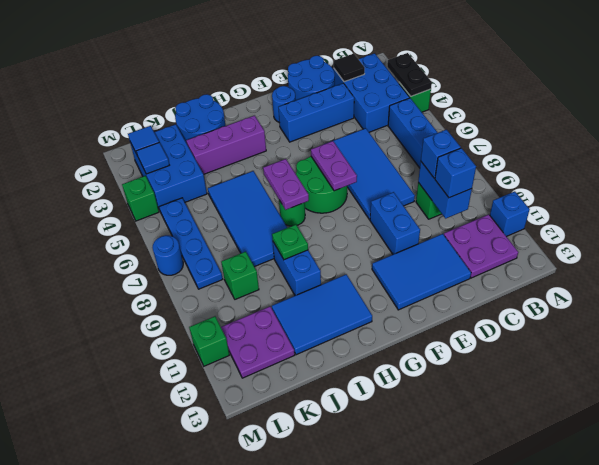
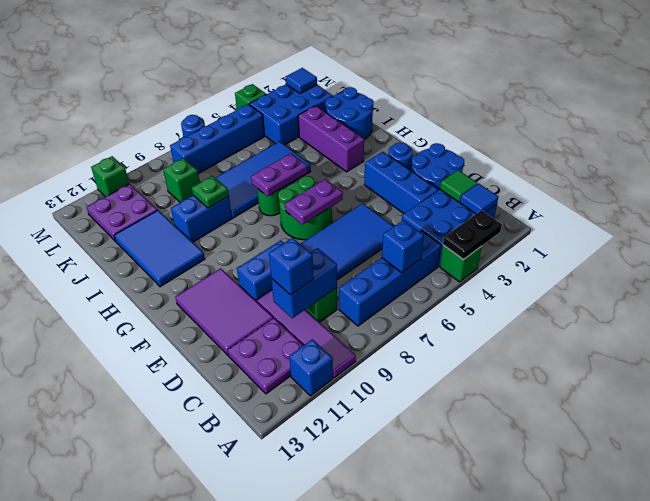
none -> purple tile A10:D10 level 1
black tile C2 level 2 -> green tile C2 level 2
blue brick C9 level 3 -> blue brick B6 level 2
blue tile D11:F12 level 1 -> purple tile D11:F12 level 1
blue tile L3 level 2 -> blue tile B2 level 2
blue plate L5:L8 level 1 -> blue brick L5:L8 level 1

